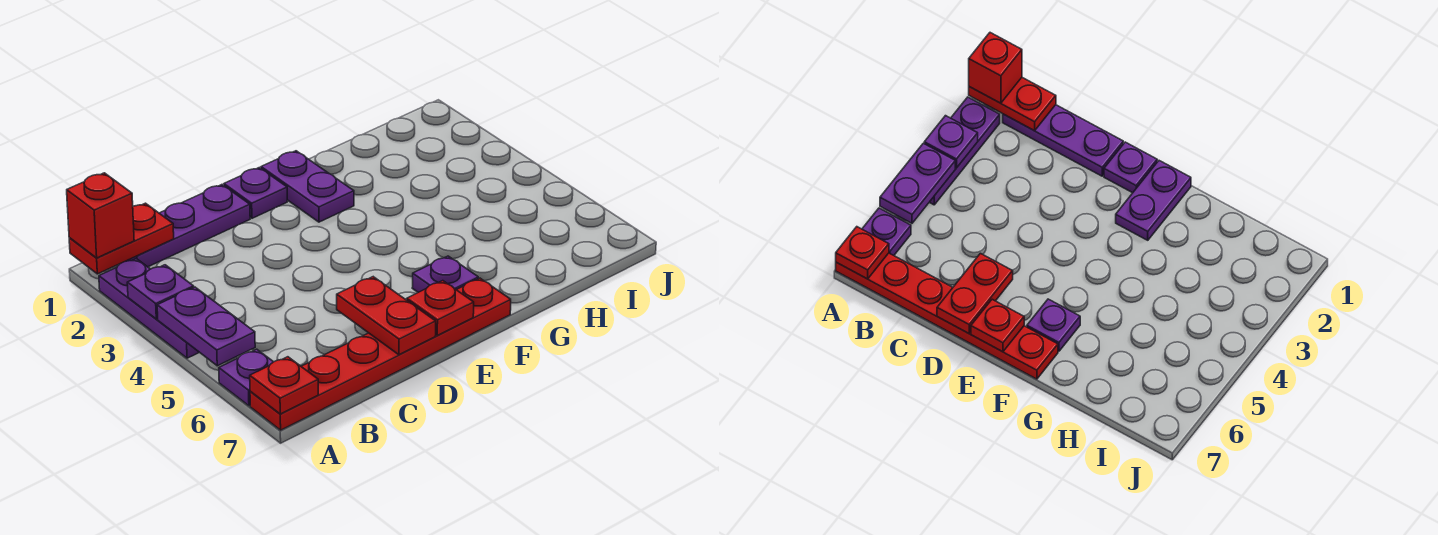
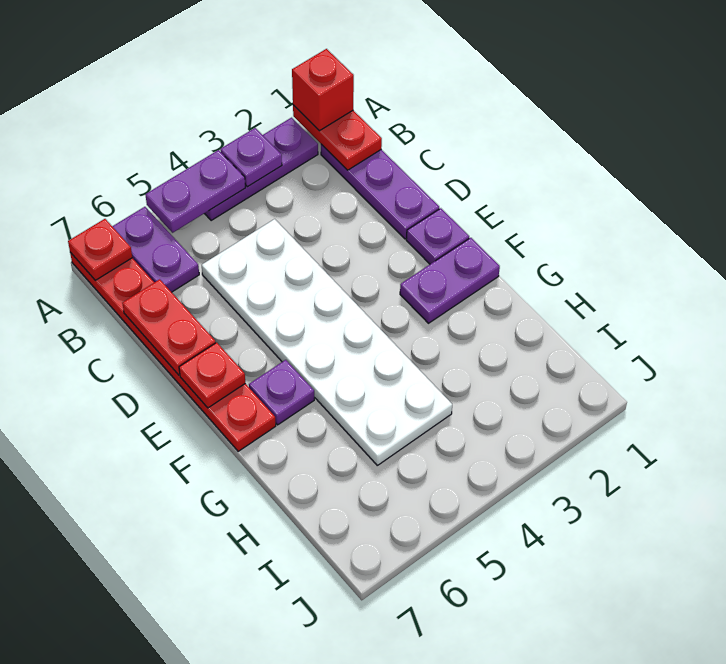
purple plate A6 level 1 -> purple plate A6:B6 level 1
none -> white plate C4:H5 level 1
red plate D6:D7 level 2 -> red plate C7:D7 level 2

